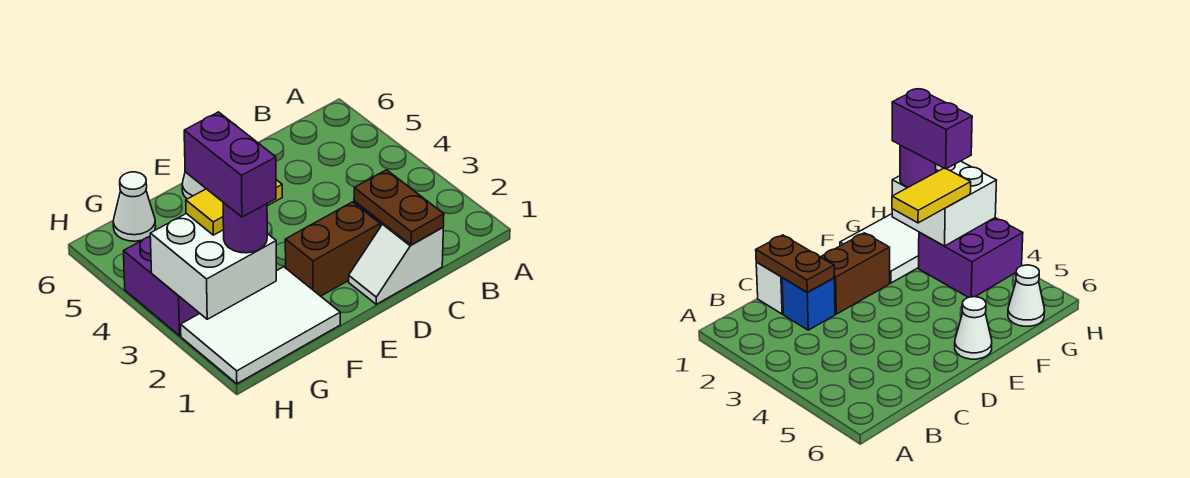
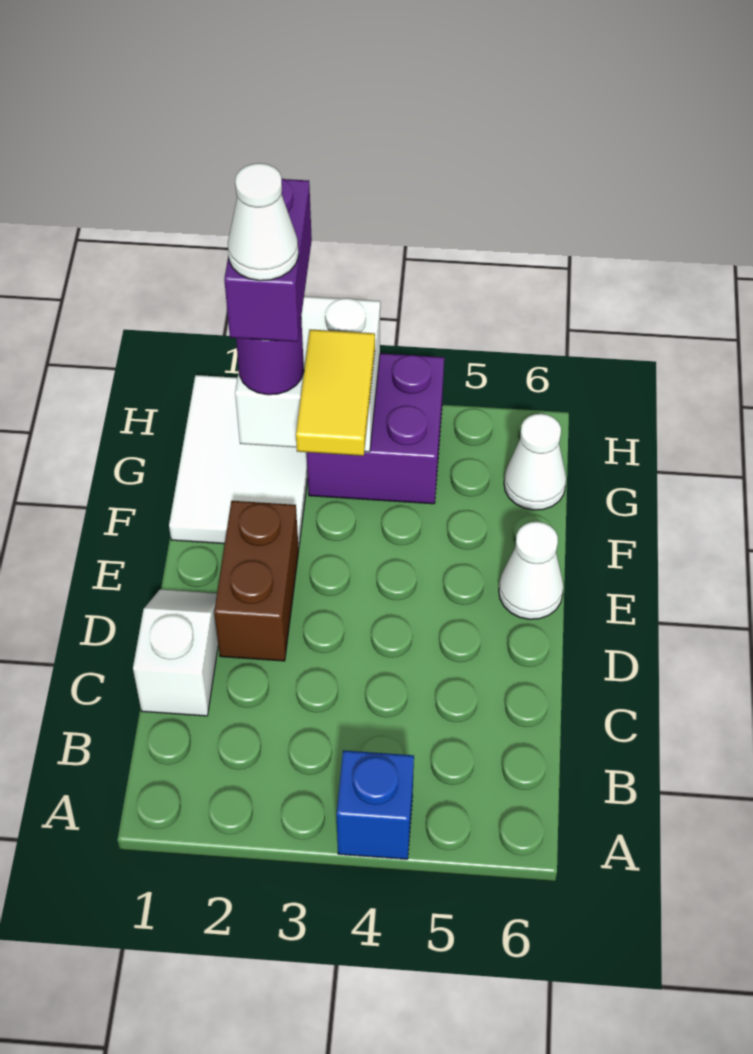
brown plate C1:C2 level 2 -> none
blue brick C2 level 1 -> blue brick A4 level 1
purple brick G2:G3 level 4 -> purple brick G2:H2 level 4
none -> white cone G2 level 5

